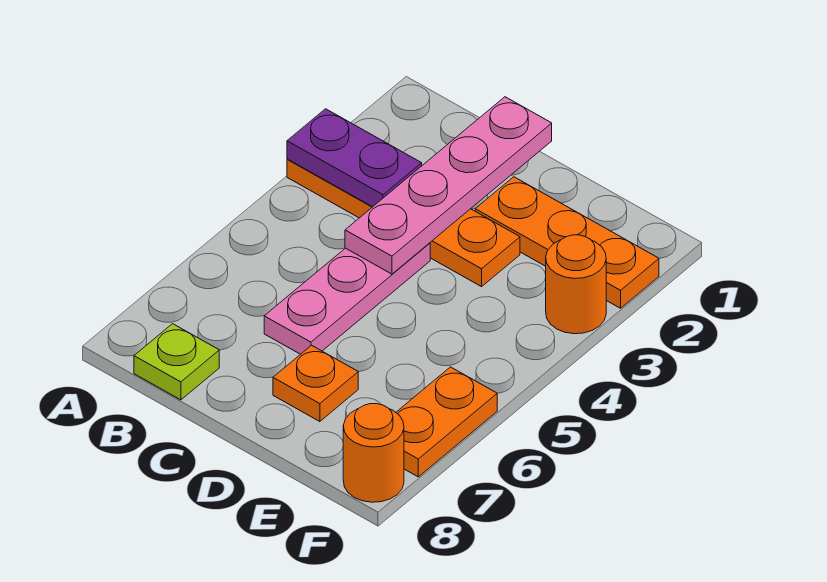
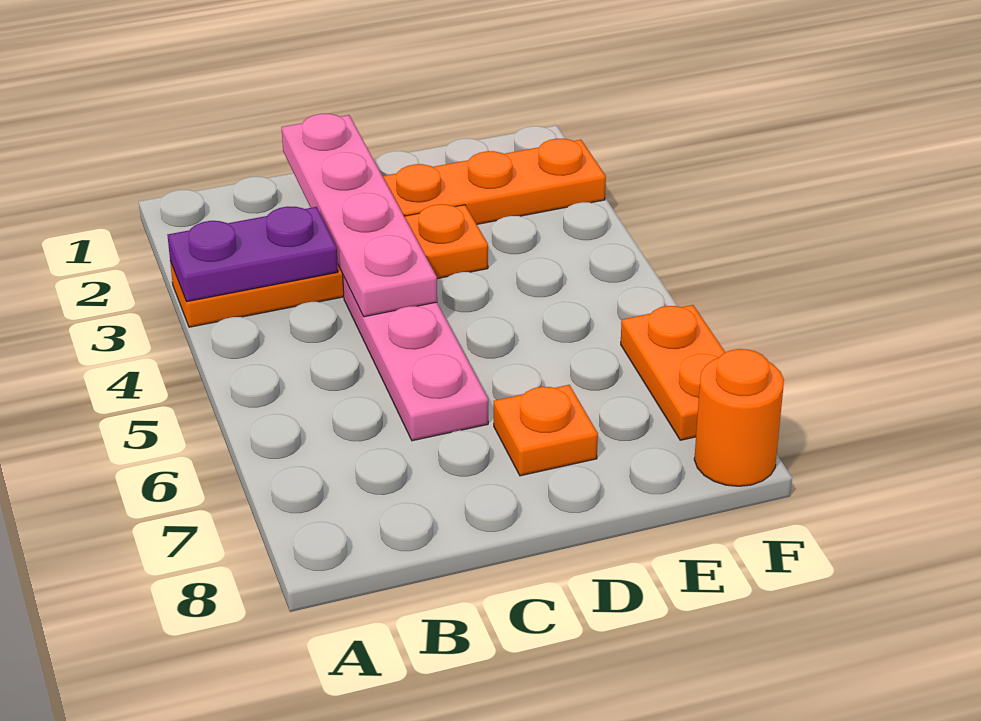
lime plate B8 level 1 -> none
orange round brick F3 level 1 -> none

